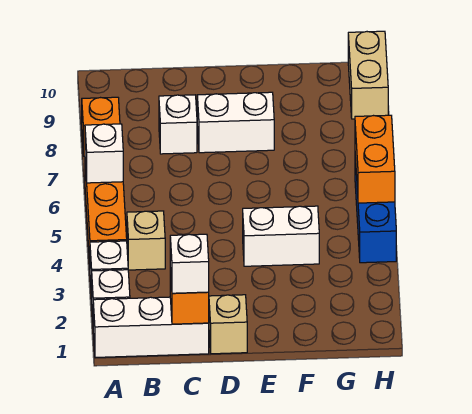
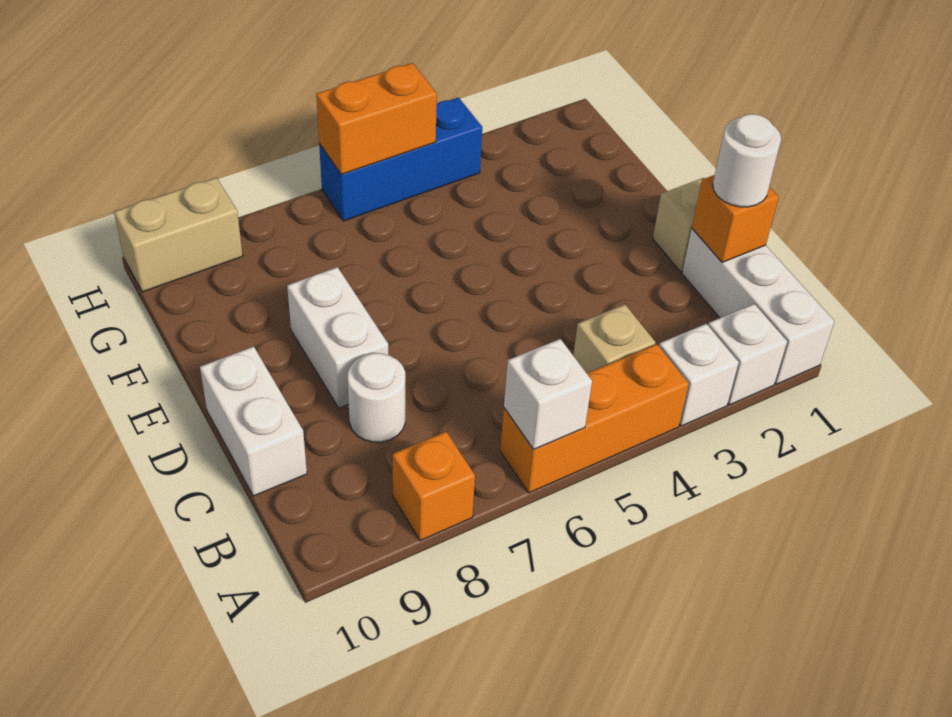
white brick C1 level 3 -> white round brick C1 level 3
white brick C8 level 1 -> white round brick C8 level 1
white brick E4:F4 level 1 -> white brick C10:D10 level 1

